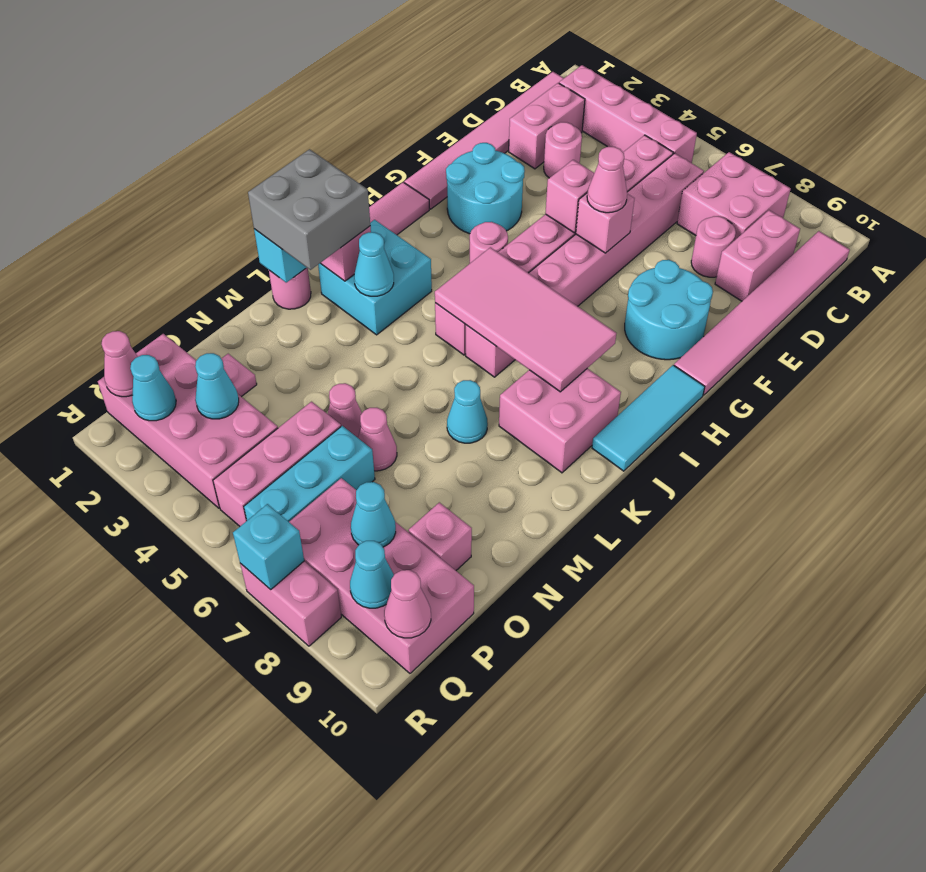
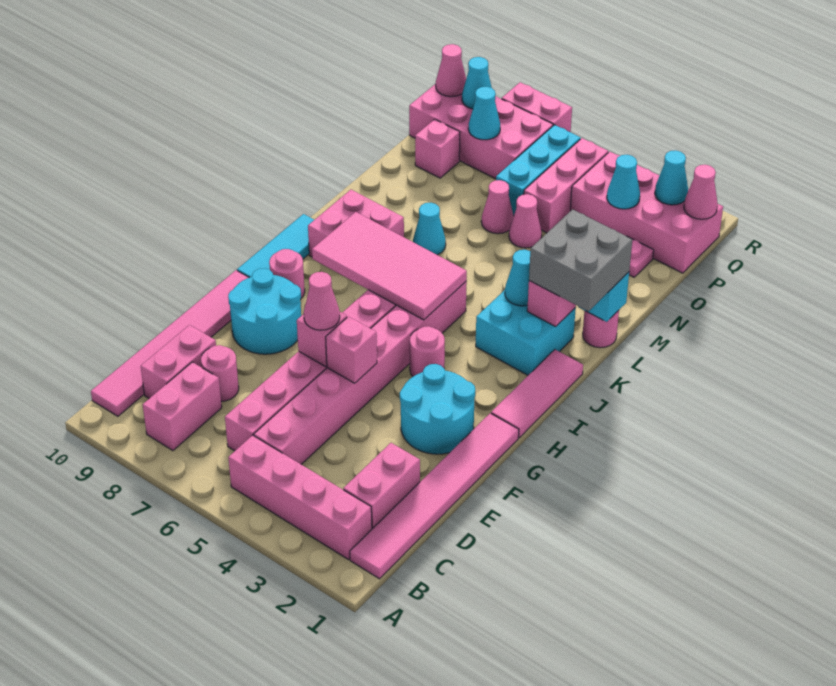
pink brick B7:C8 level 1 -> pink brick B8:C8 level 1
pink round brick D3 level 1 -> pink round brick H9 level 1
cyan brick R7 level 2 -> none

